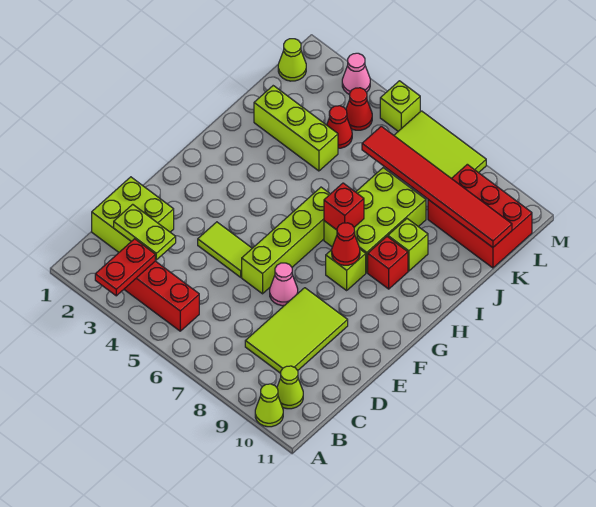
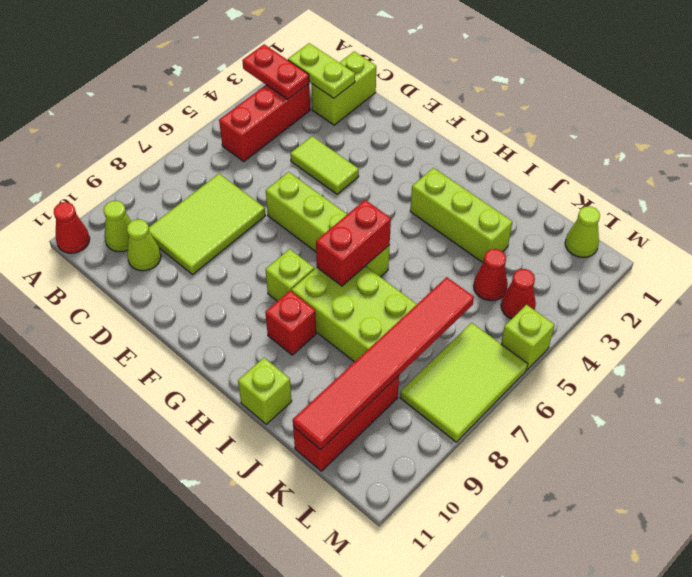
lime cone A10 level 1 -> lime cone C10 level 1
lime brick C1:D2 level 1 -> lime brick C1:C2 level 1
lime plate C2:C3 level 2 -> lime plate B2:C2 level 2
lime tile C8:E9 level 1 -> lime tile C7:D9 level 1
lime tile E4:E5 level 1 -> lime tile D4:E4 level 1
pink cone E7 level 1 -> none
red cone G8 level 2 -> red cone A11 level 1
red brick H7 level 2 -> red brick H6:H7 level 2
lime brick I9 level 1 -> lime brick I11 level 1
lime brick J2:J4 level 1 -> lime brick H3:J3 level 1
red brick K9:L11 level 1 -> red brick K9:K11 level 1
pink cone M3 level 1 -> none

